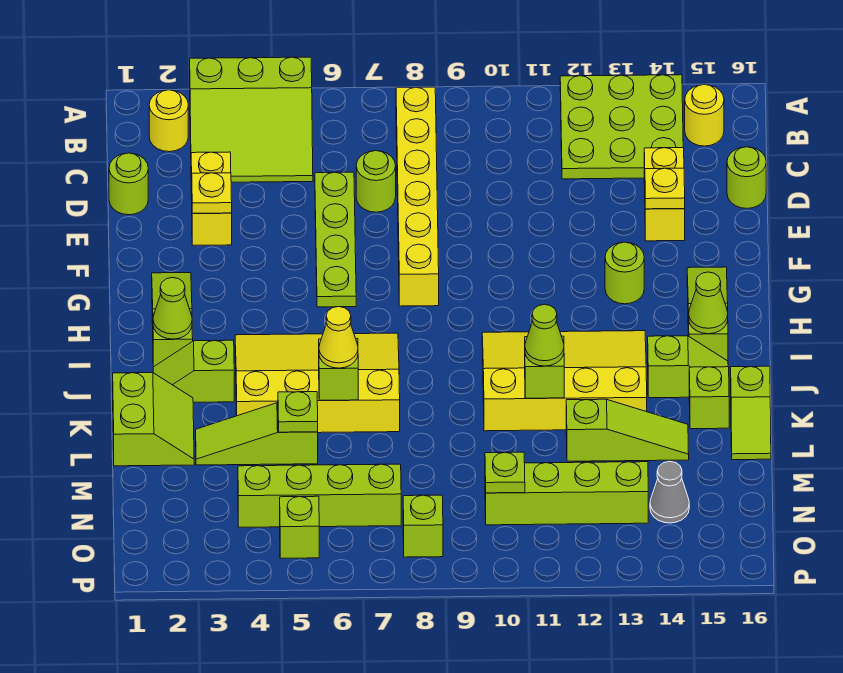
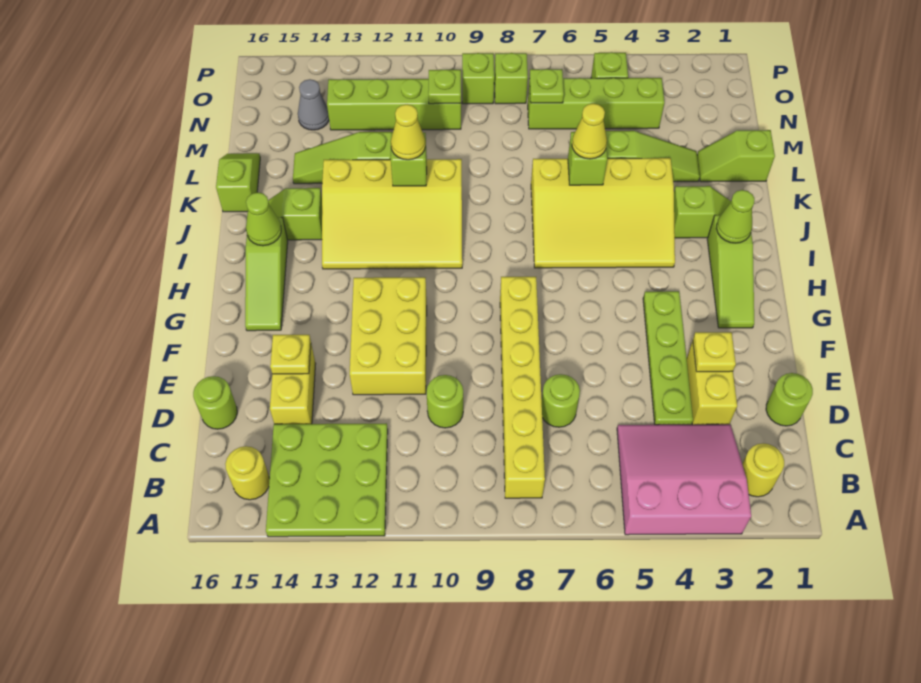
lime slope A3:C5 level 1 top A -> pink slope A3:C5 level 1 top A
lime plate D6:G6 level 1 -> lime plate D4:G4 level 1
none -> yellow brick E11:G12 level 1
lime round brick G13 level 1 -> lime round brick D10 level 1
lime slope K1:L2 level 1 top 1 -> lime slope L1:L2 level 1 top 1
lime cone K11 level 3 -> yellow cone K11 level 3
lime brick K15 level 1 -> lime brick O9 level 1
lime plate L5 level 2 -> lime plate N7 level 2

